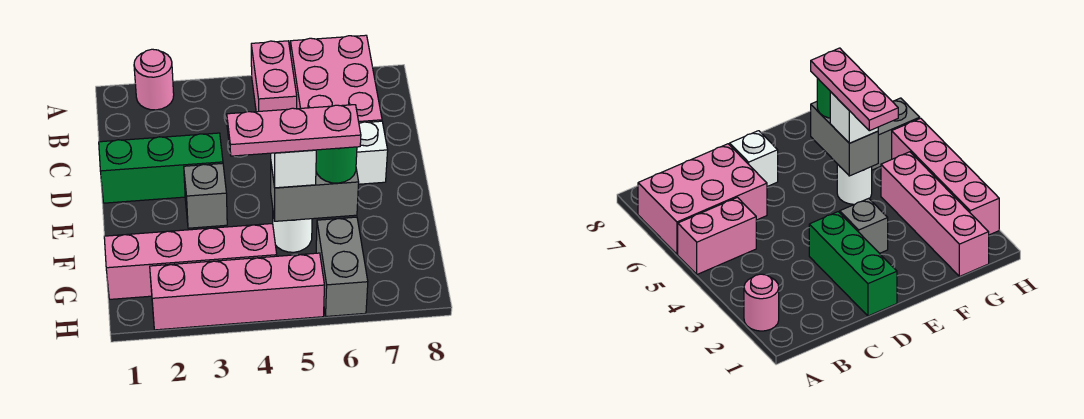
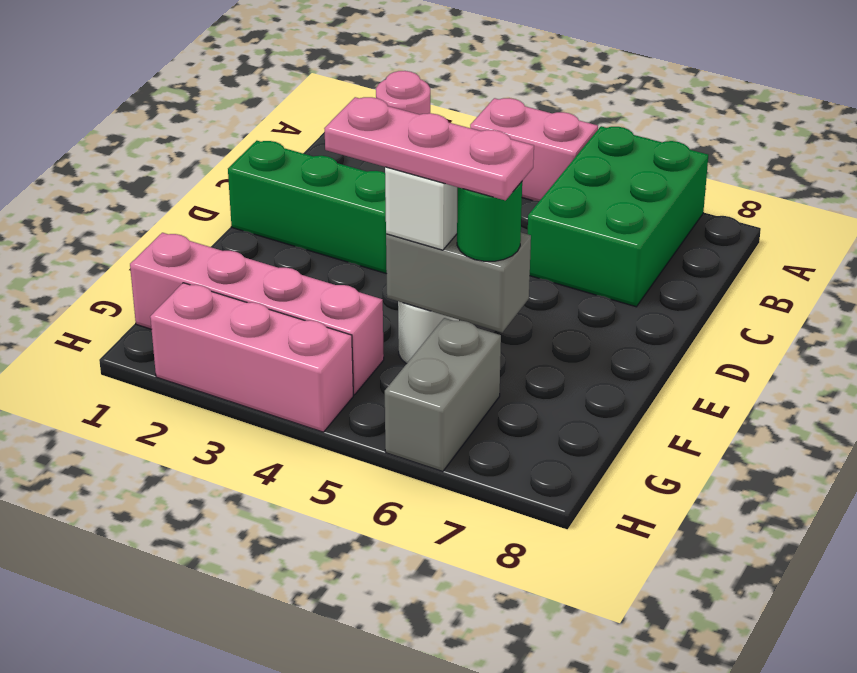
pink brick A5:B5 level 1 -> pink brick A4:A5 level 1
pink brick A6:C7 level 1 -> green brick A6:C7 level 1
white brick D7 level 1 -> none
grey brick E3 level 1 -> none
pink brick H2:H5 level 1 -> pink brick H2:H4 level 1

